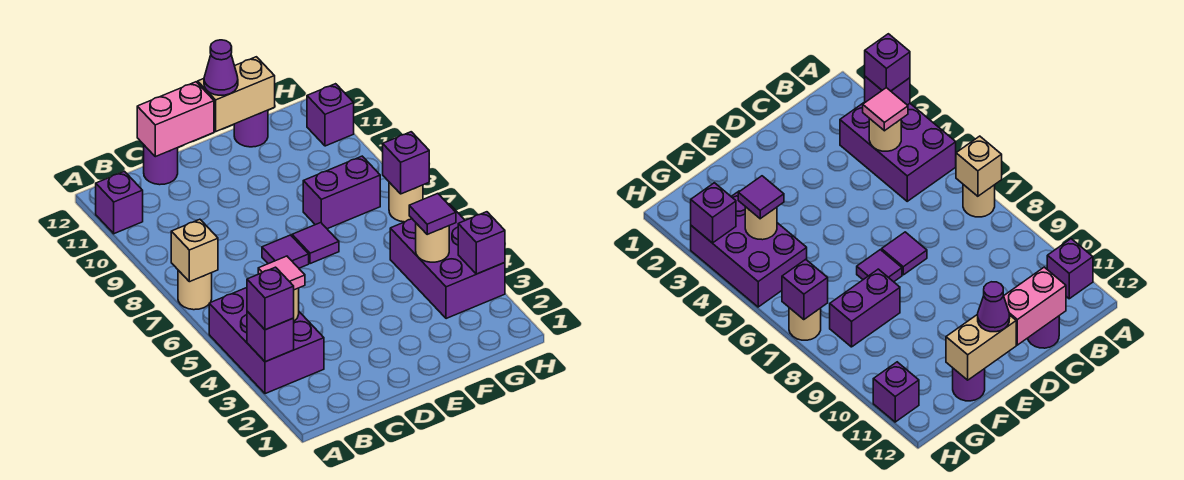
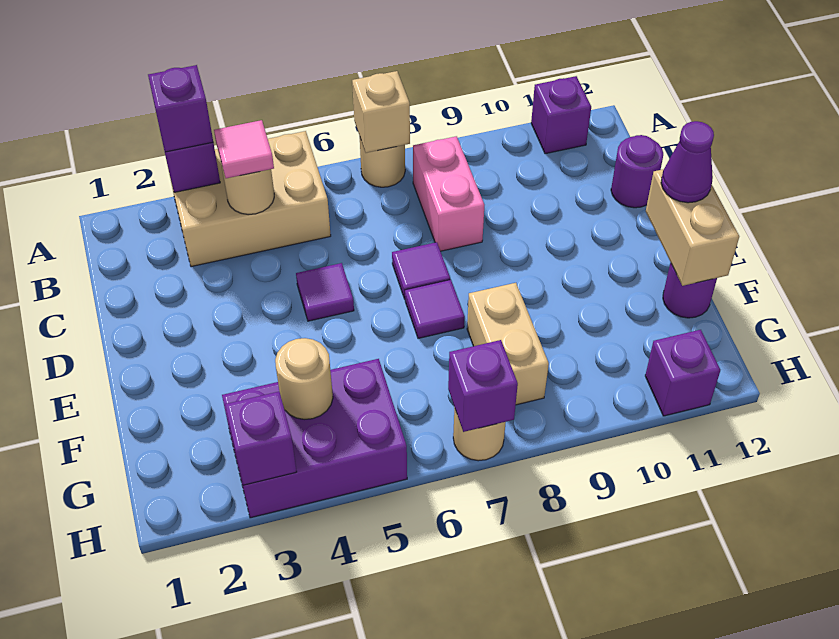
purple brick A3:B5 level 1 -> tan brick A3:B5 level 1
pink brick C12:D12 level 2 -> pink brick B8:C8 level 1
purple brick F8:G8 level 1 -> tan brick F8:G8 level 1
purple tile G4 level 3 -> purple tile D5 level 1

